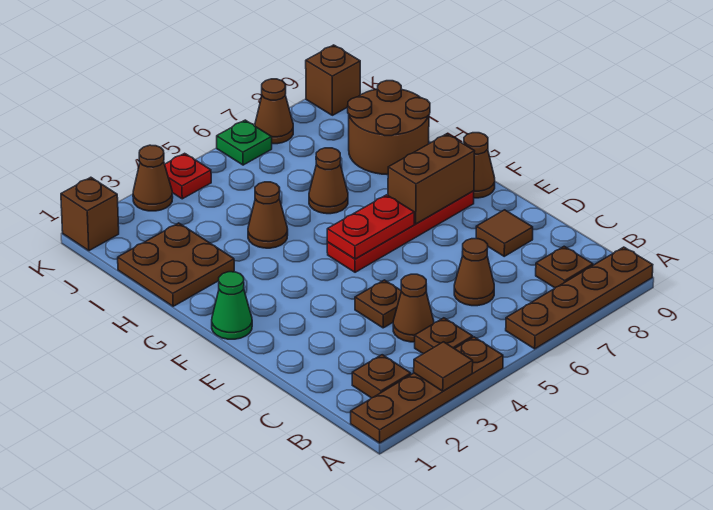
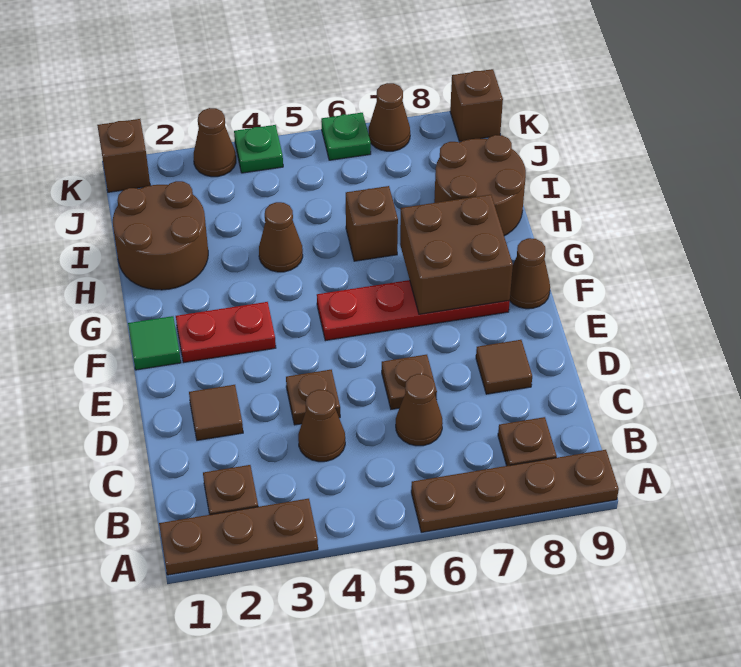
brown plate A1:A4 level 1 -> brown plate A1:A3 level 1
brown tile A3 level 2 -> brown tile D2 level 1
brown plate B4 level 1 -> brown plate D6 level 1
green cone F1 level 1 -> green tile F1 level 1
red plate F5:F6 level 2 -> red plate F2:F3 level 1
brown brick F7:F8 level 2 -> brown brick F7:G8 level 2
brown plate H1:I2 level 1 -> brown round brick H1:I2 level 1
brown cone H6 level 1 -> brown brick H6 level 1
red plate K4 level 1 -> green plate K4 level 1

